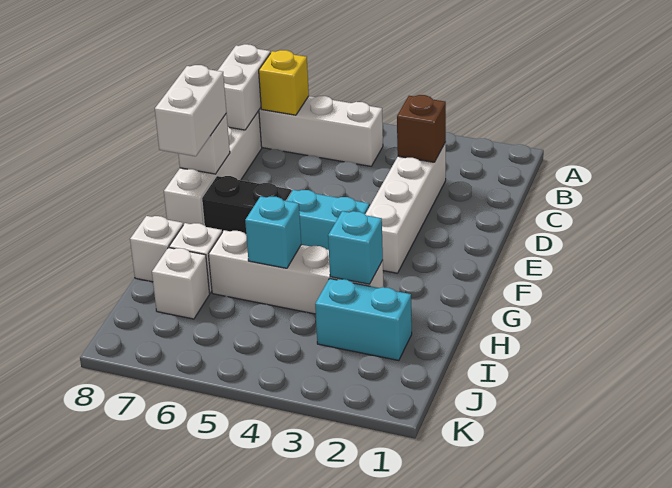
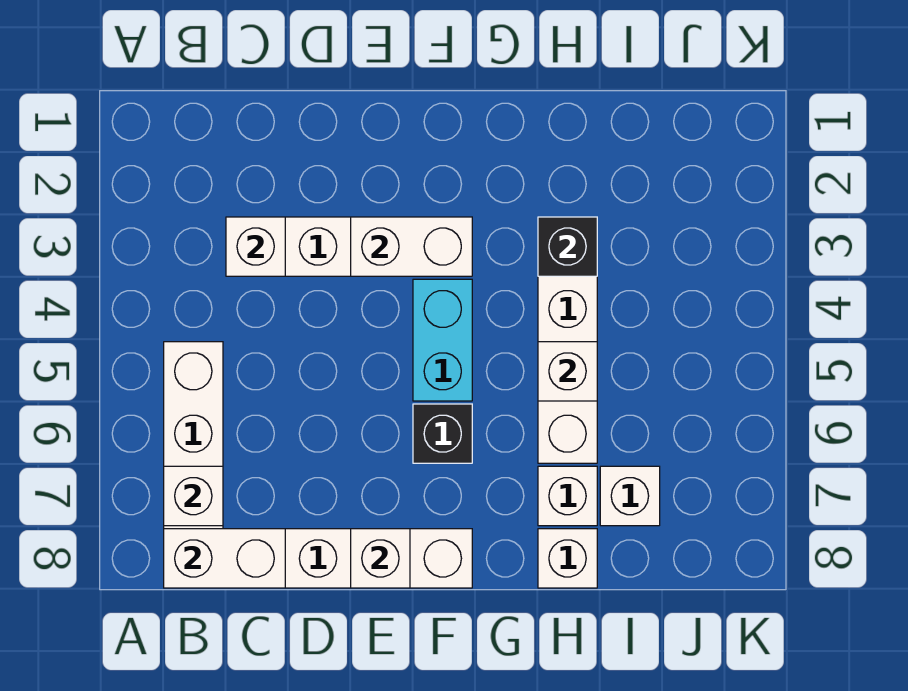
yellow brick B7 level 2 -> white brick B7 level 2
brown brick C3 level 2 -> white brick C3 level 2
white brick E8:F8 level 3 -> white brick E3:F3 level 2
black brick F6:F7 level 1 -> black brick F6 level 1
cyan brick H3 level 2 -> black brick H3 level 2
cyan brick H5 level 2 -> white brick H5 level 2
cyan brick I2:I3 level 1 -> none

